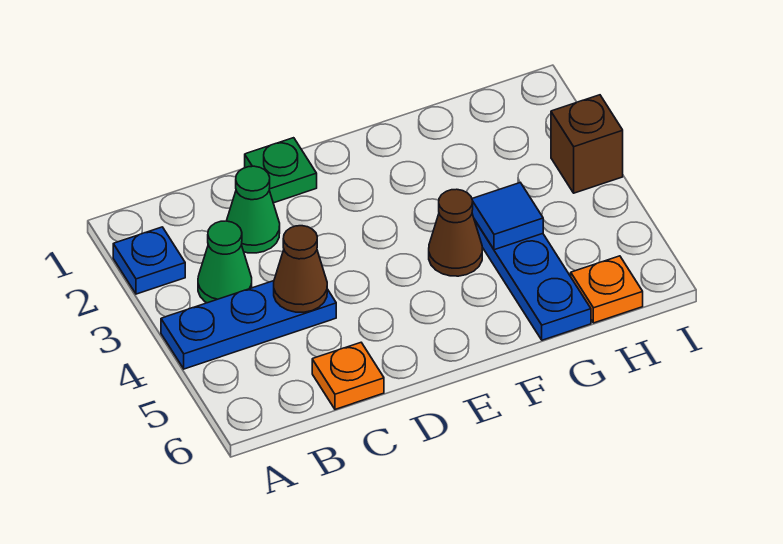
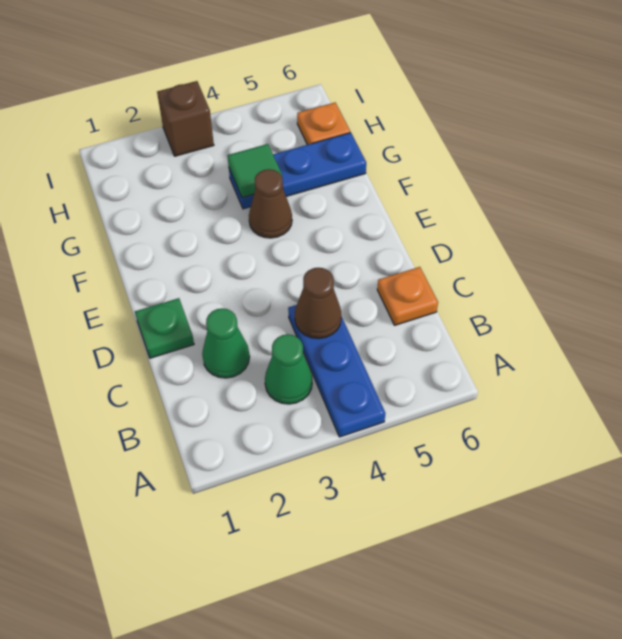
blue plate A2 level 1 -> none
blue tile G4 level 2 -> green tile G4 level 2

